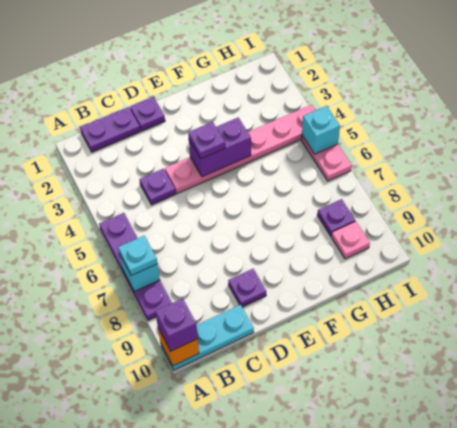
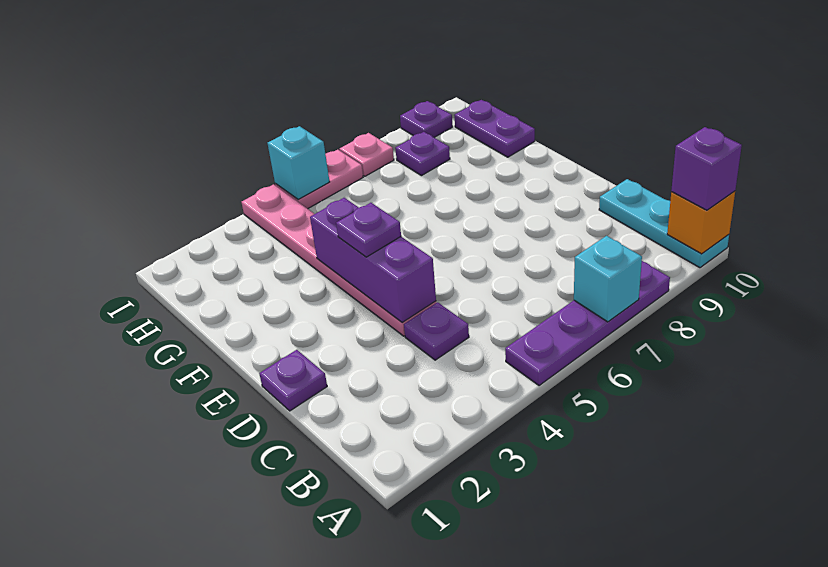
cyan plate A7 level 3 -> none
purple plate B1:C1 level 1 -> purple plate G10:H10 level 1
purple plate D9 level 1 -> purple plate I9 level 1
purple brick E4:F4 level 2 -> purple brick D4:F4 level 2
pink plate H9 level 1 -> pink plate I7 level 1

